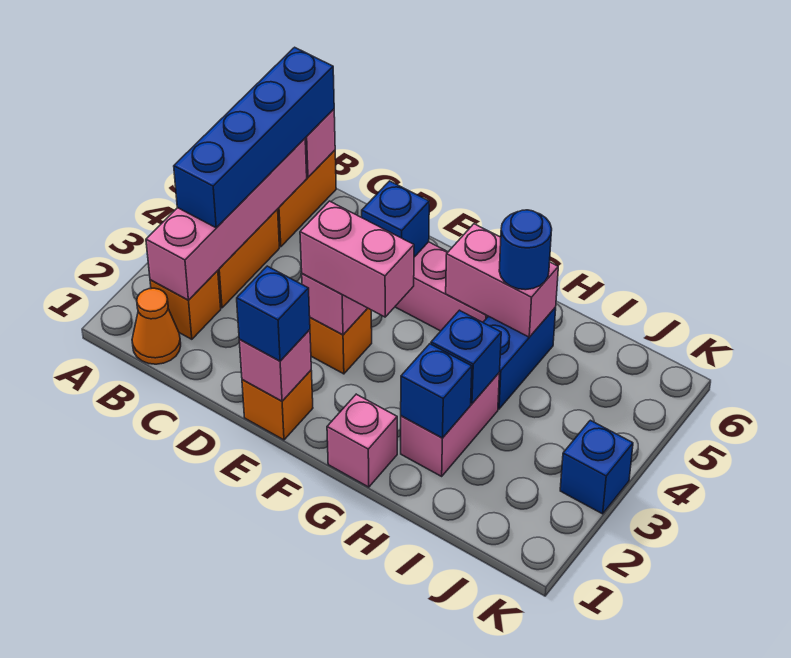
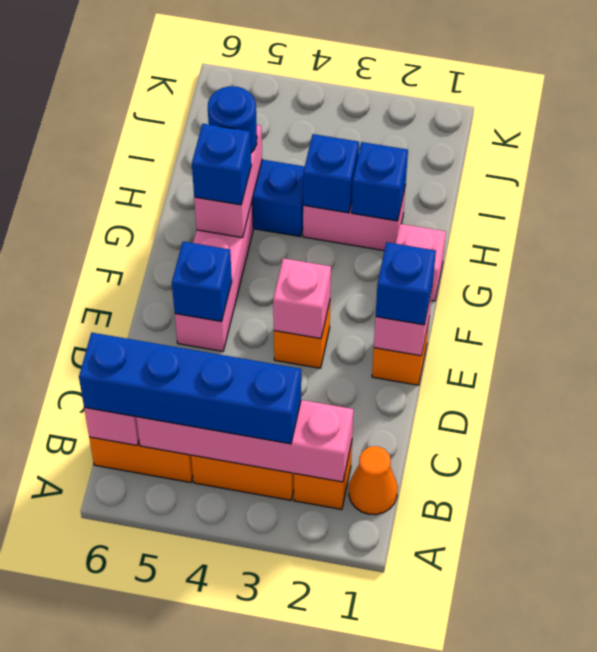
pink brick E3:F3 level 3 -> none
blue brick K3 level 1 -> blue brick G5 level 3

